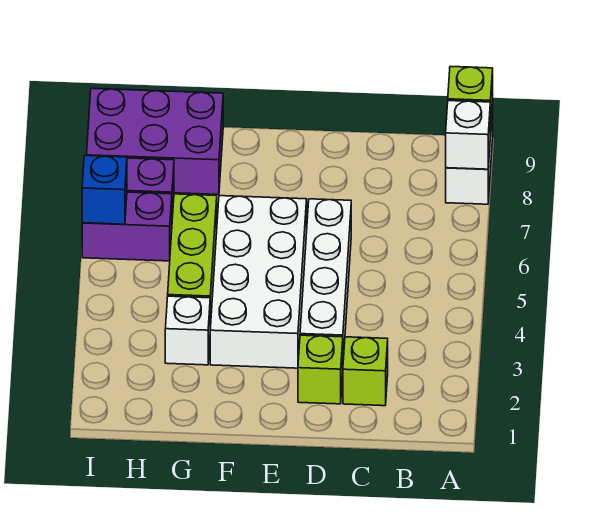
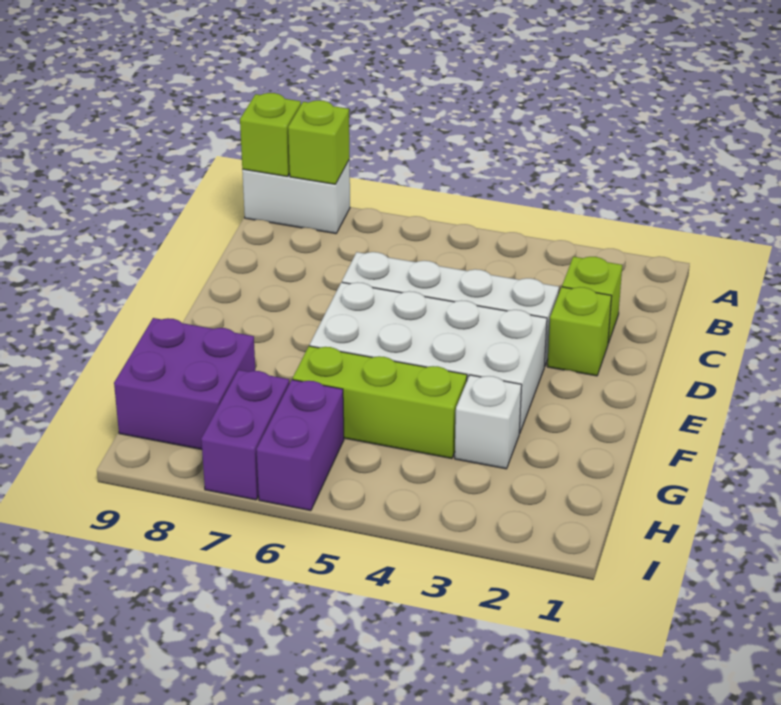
white brick A8 level 2 -> lime brick A8 level 2
purple brick G8:I9 level 1 -> purple brick G8:H9 level 1
blue brick I6 level 2 -> none

